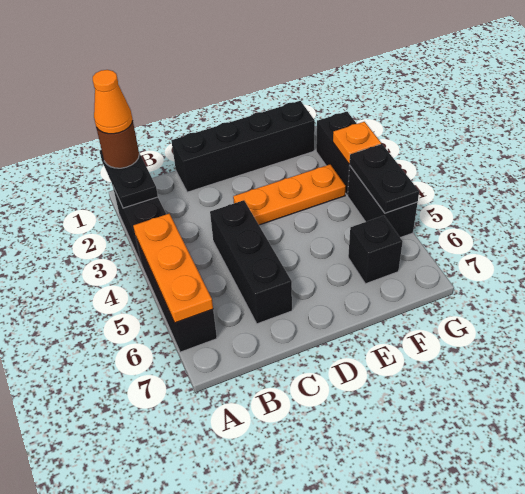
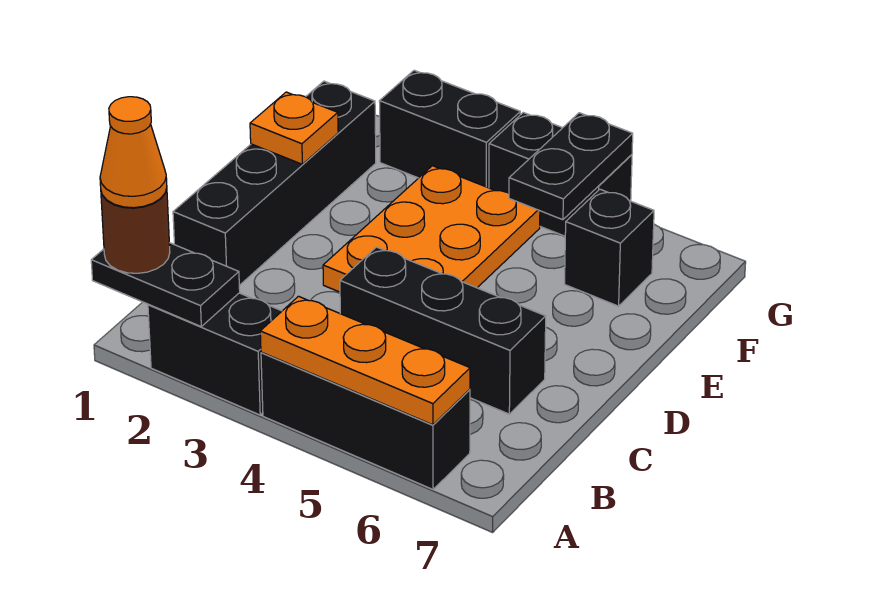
orange plate D3:F3 level 1 -> orange plate D3:F4 level 1
orange plate G3 level 2 -> orange plate E1 level 2
black plate G4:G5 level 2 -> black plate F5:G5 level 2

